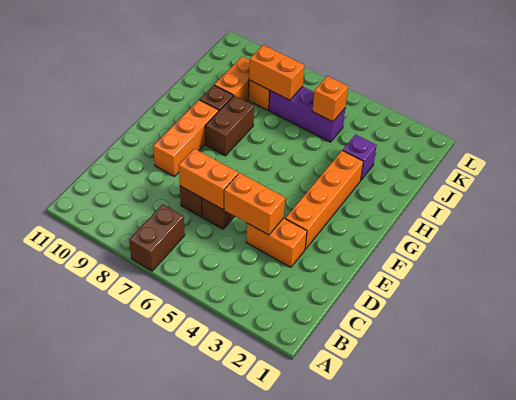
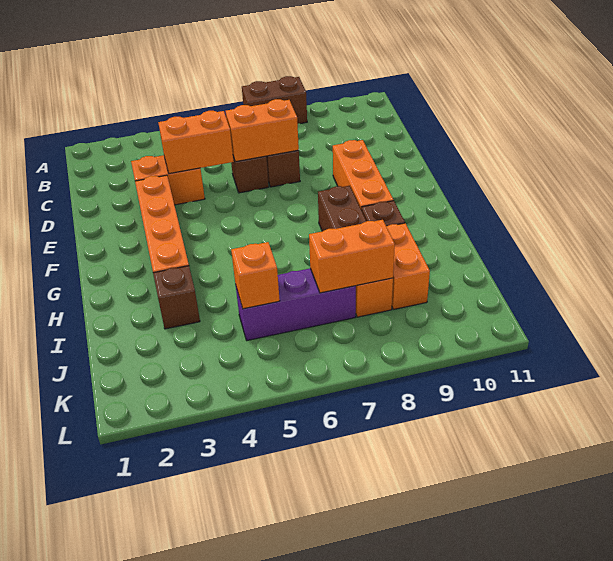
brown brick A7:B7 level 1 -> brown brick A7:A8 level 1
purple brick I3 level 1 -> brown brick I3 level 1

